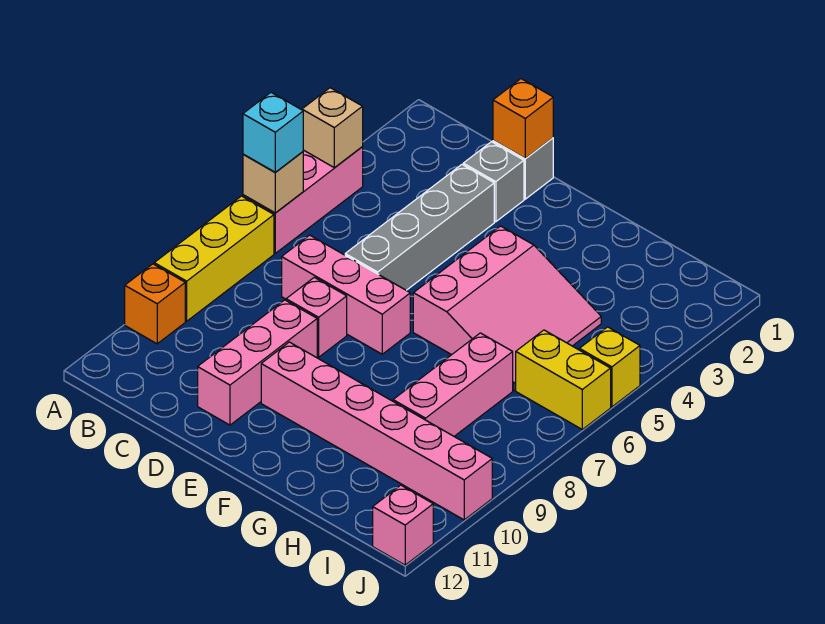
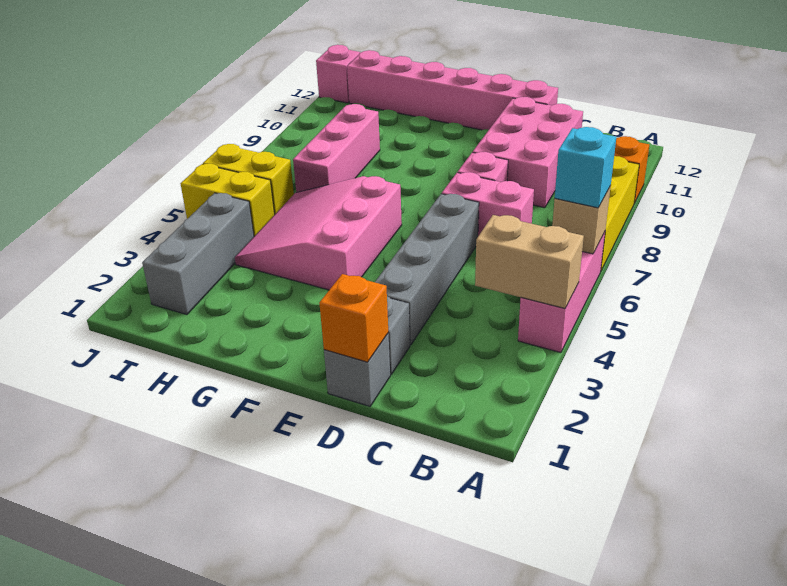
tan brick A4 level 2 -> tan brick A4:B4 level 2
pink brick C7:E7 level 1 -> pink brick C7:D7 level 1
pink brick D9:D11 level 1 -> pink brick C9:D11 level 1
pink brick E10:J10 level 1 -> pink brick D12:I12 level 1
none -> grey brick I2:I4 level 1
yellow brick J5 level 1 -> yellow brick I5:J5 level 1

